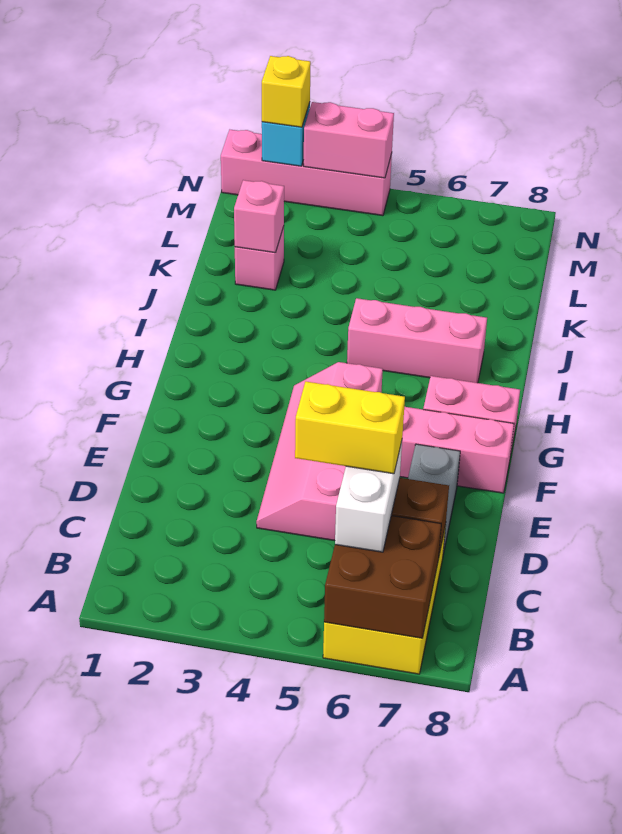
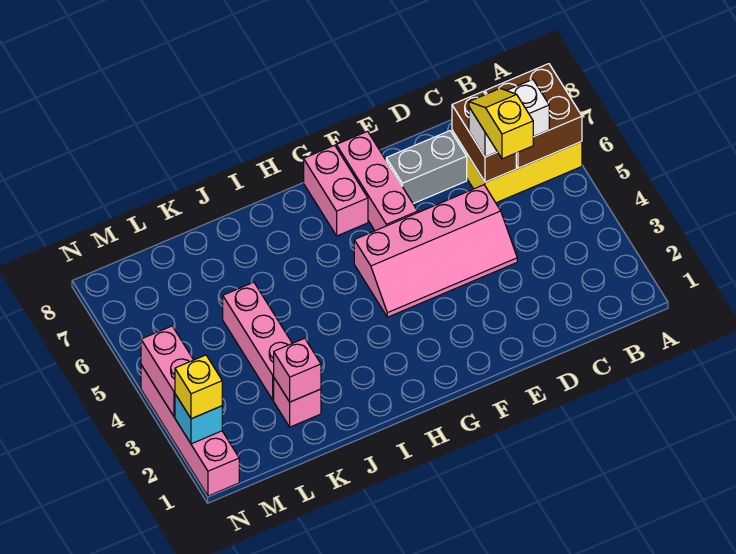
yellow brick C5:C6 level 4 -> yellow slope C5:C6 level 4 top 5
pink brick I5:I7 level 1 -> pink brick K3:K5 level 1

